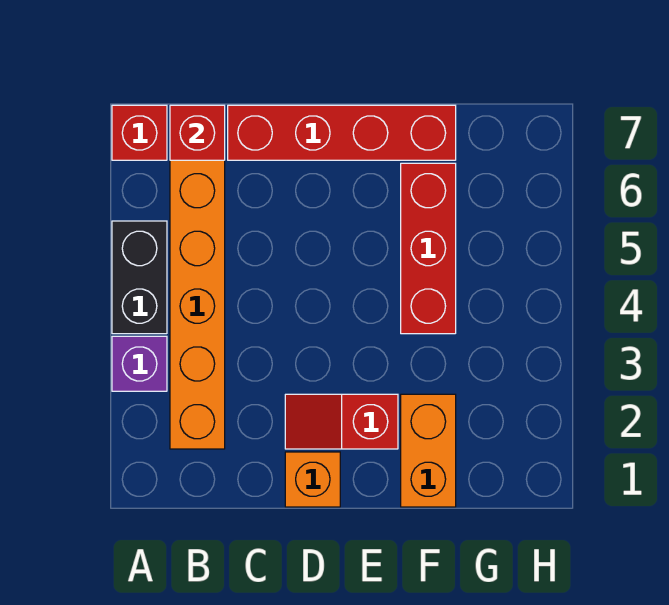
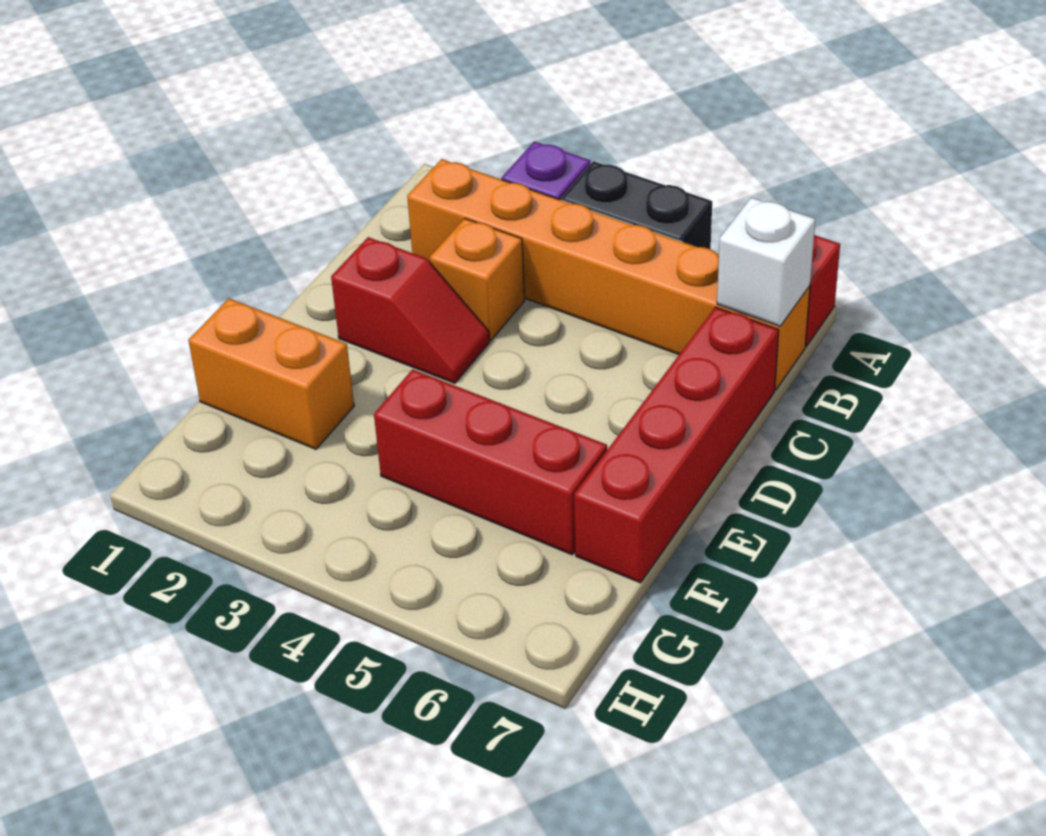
red brick B7 level 2 -> white brick B7 level 2
orange brick D1 level 1 -> orange brick C3 level 1
red slope D2:E2 level 1 top E -> red slope D2:D3 level 1 top 2

